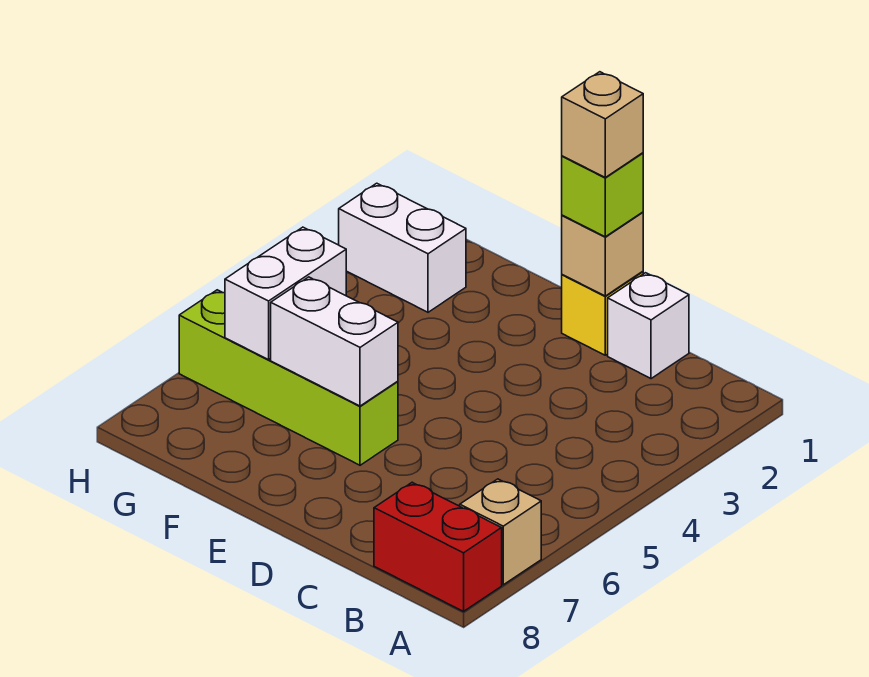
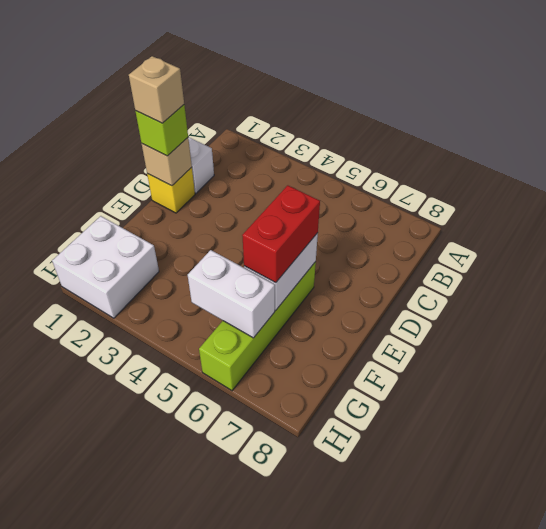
tan brick A7 level 1 -> none
red brick A8:B8 level 1 -> red brick E6:F6 level 3
white brick G2:H2 level 1 -> white brick G1:H2 level 1

